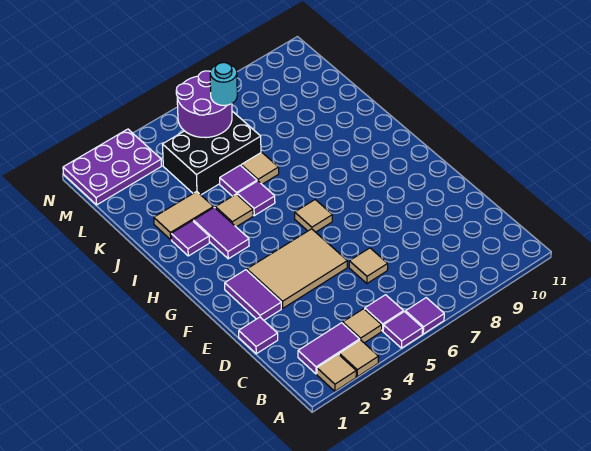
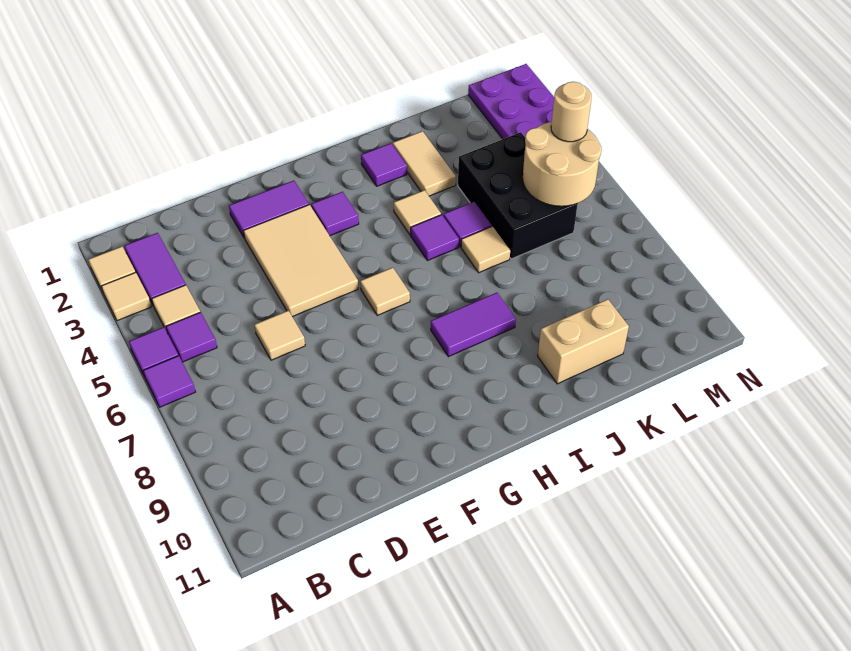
purple tile D1 level 1 -> purple tile G3 level 1
purple tile H3:I3 level 1 -> purple tile H8:I8 level 1
none -> tan brick J10:K10 level 1
purple round brick L5:M6 level 2 -> tan round brick L5:M6 level 2
cyan round brick L6 level 3 -> none
none -> tan round brick M5 level 3

